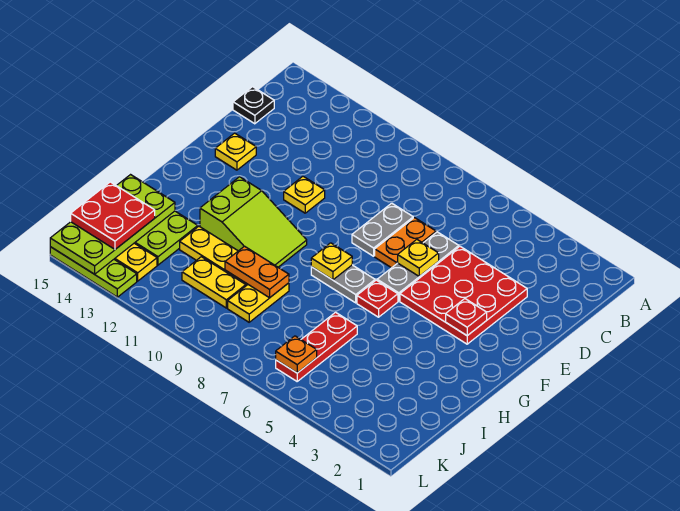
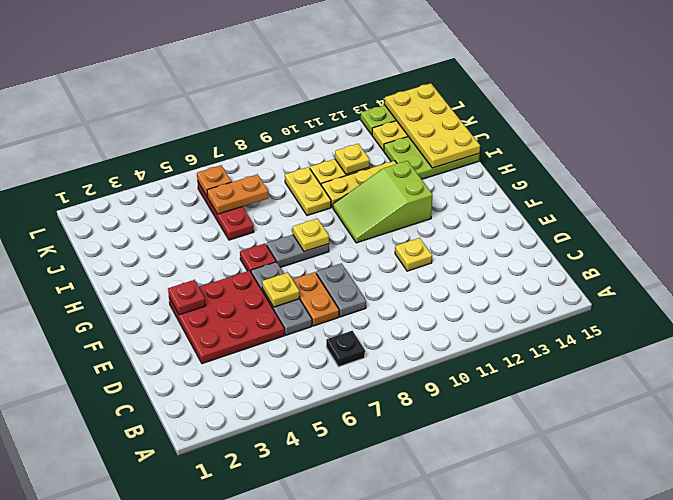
black plate C15 level 1 -> black plate B7 level 1
yellow plate E14 level 1 -> yellow plate J11 level 2
orange plate I9:I10 level 2 -> orange plate J6:J7 level 2
lime plate I14:L15 level 2 -> yellow plate I14:L15 level 2
red plate J14:K15 level 3 -> none

